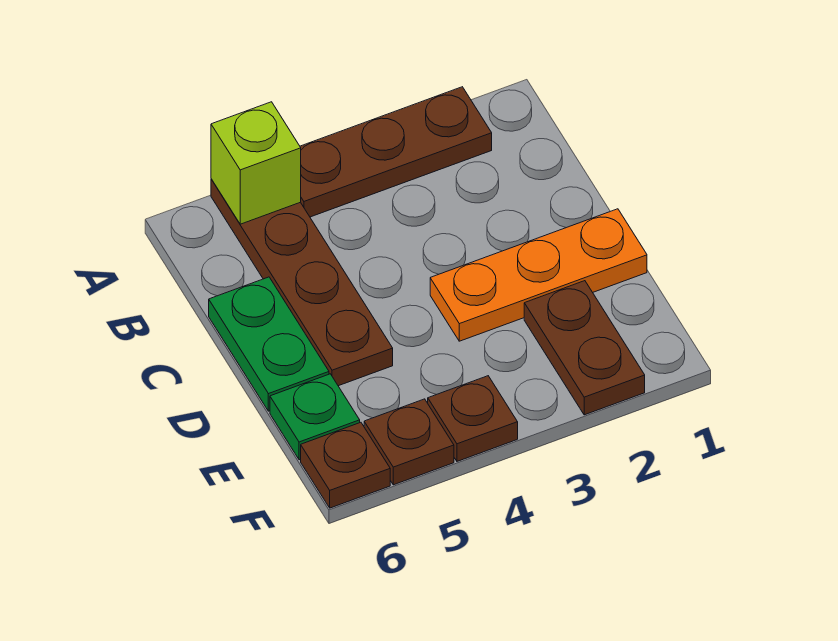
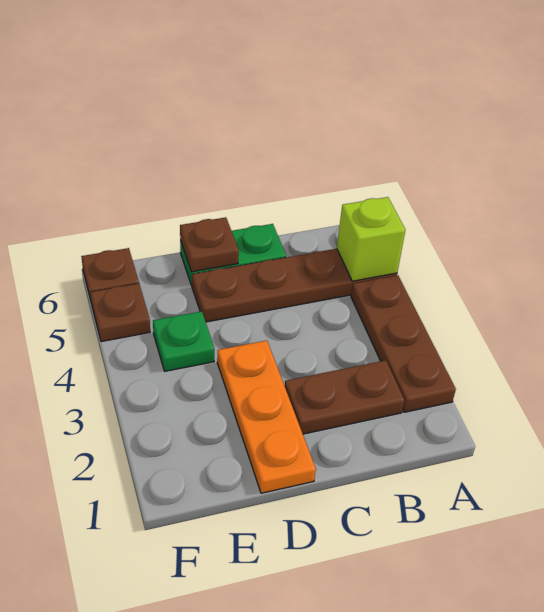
brown plate E2:F2 level 1 -> brown plate B2:C2 level 1
green plate E6 level 1 -> green plate E4 level 1
brown plate F4 level 1 -> brown plate D6 level 2

